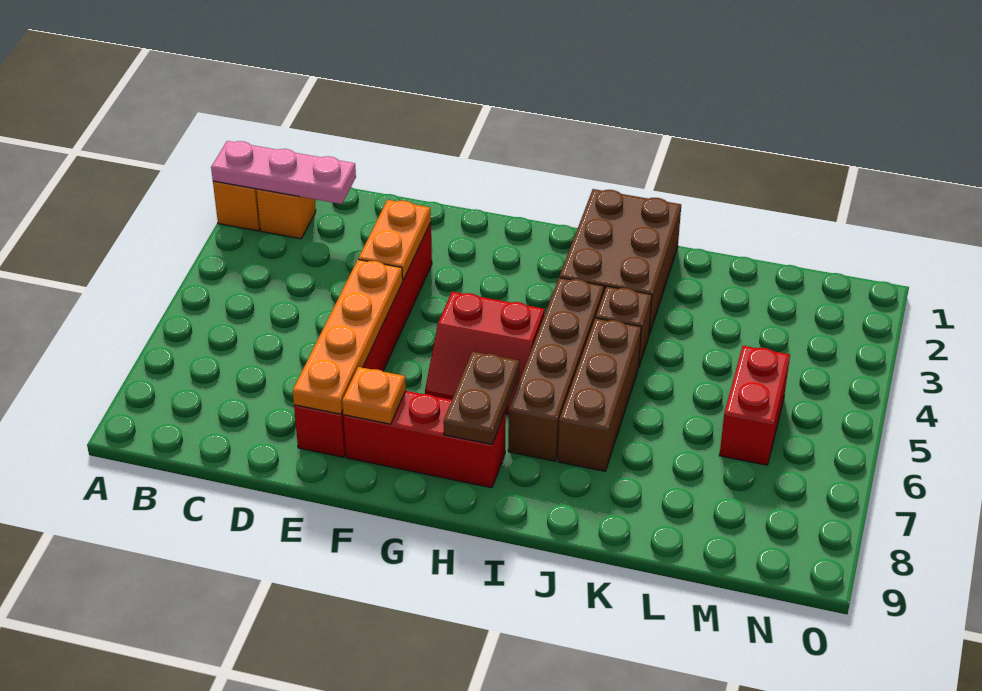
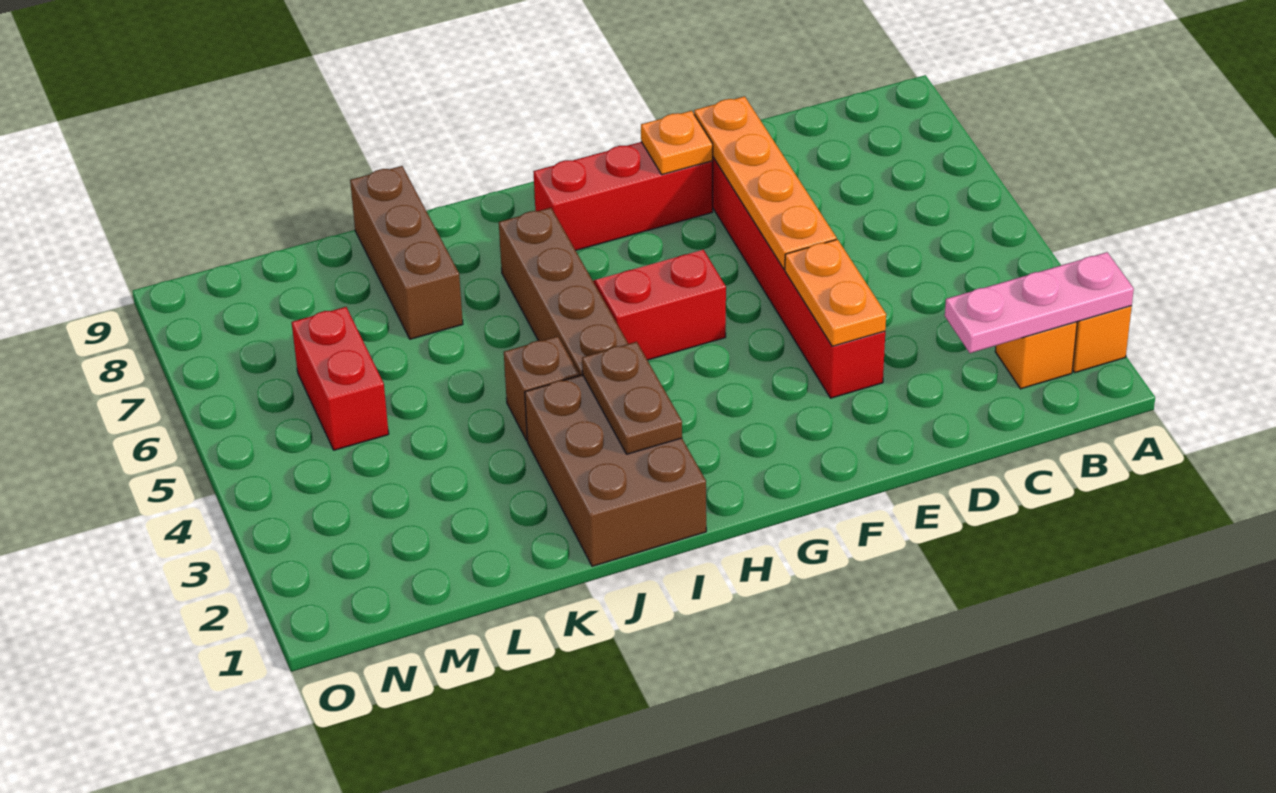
brown plate H7:H8 level 2 -> brown plate I2:I3 level 2
brown brick J5:J7 level 1 -> brown brick K7:K9 level 1

